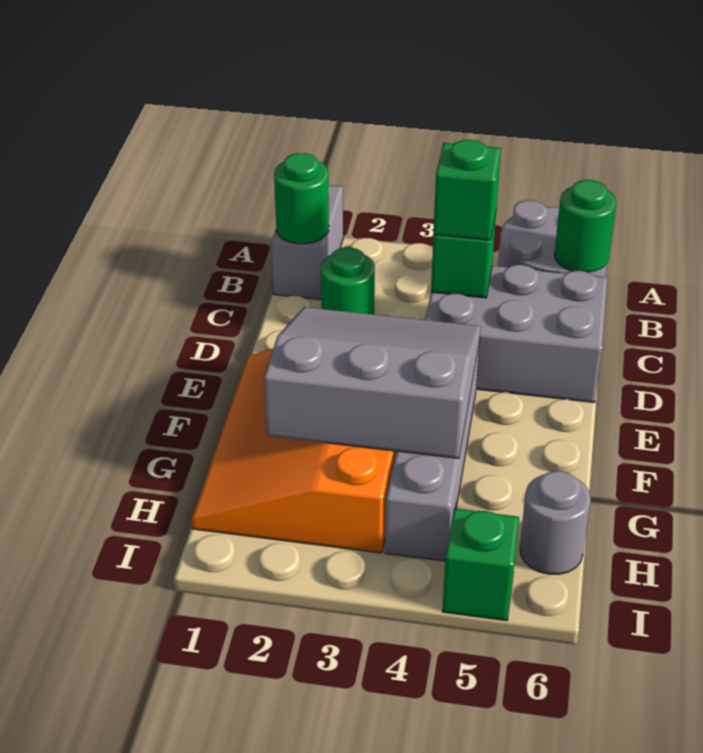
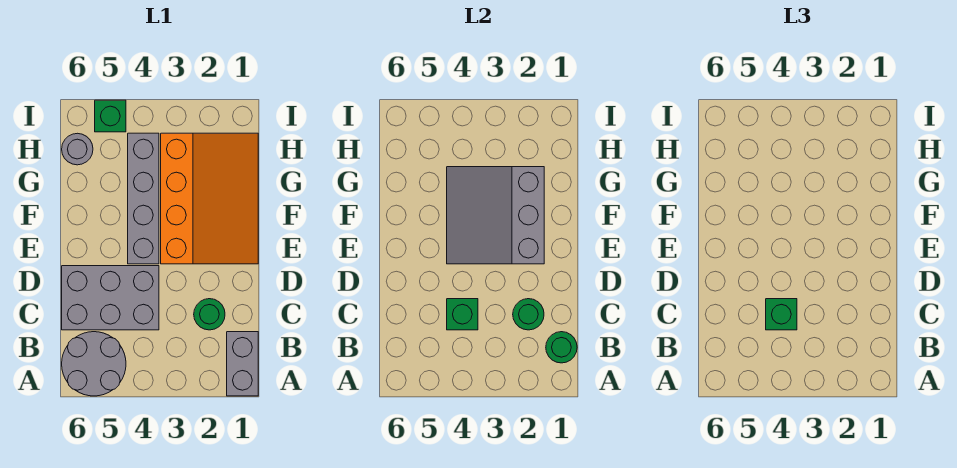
green round brick B6 level 2 -> green round brick C2 level 2
grey slope E2:G4 level 2 top G -> grey slope E2:G4 level 2 top 2

